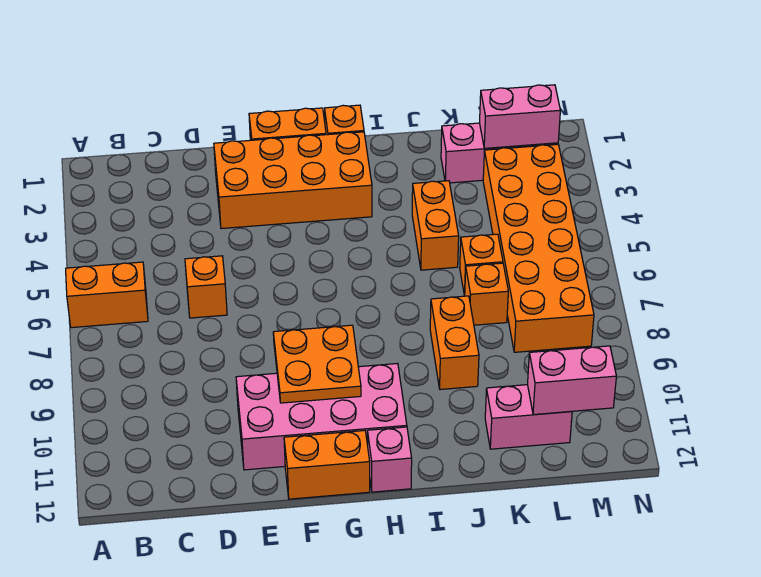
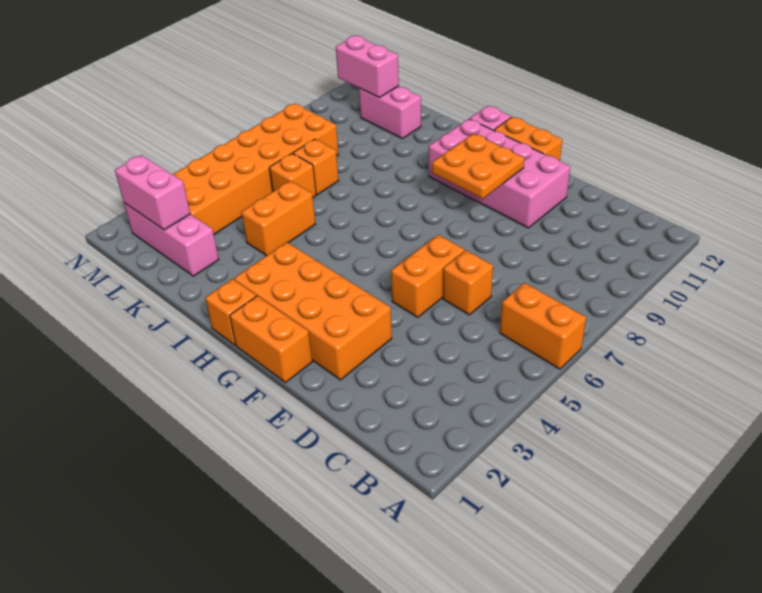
orange brick J8:J9 level 1 -> orange brick E5:E6 level 1

